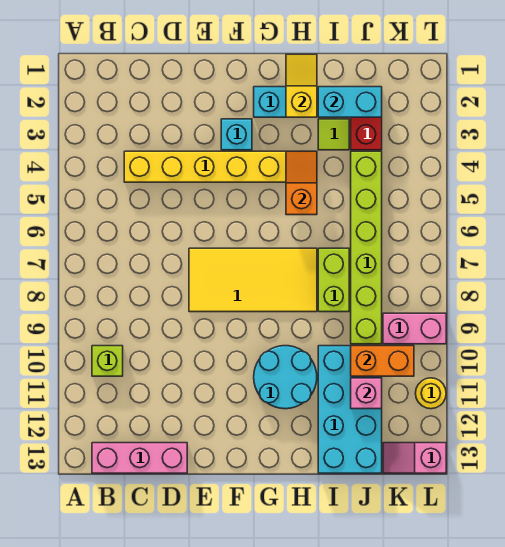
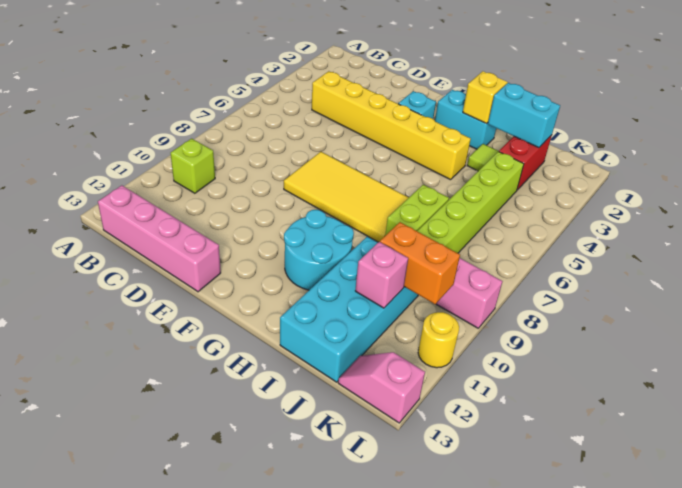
pink brick B13:D13 level 1 -> pink brick B13:E13 level 1
orange slope H4:H5 level 2 top 5 -> none

